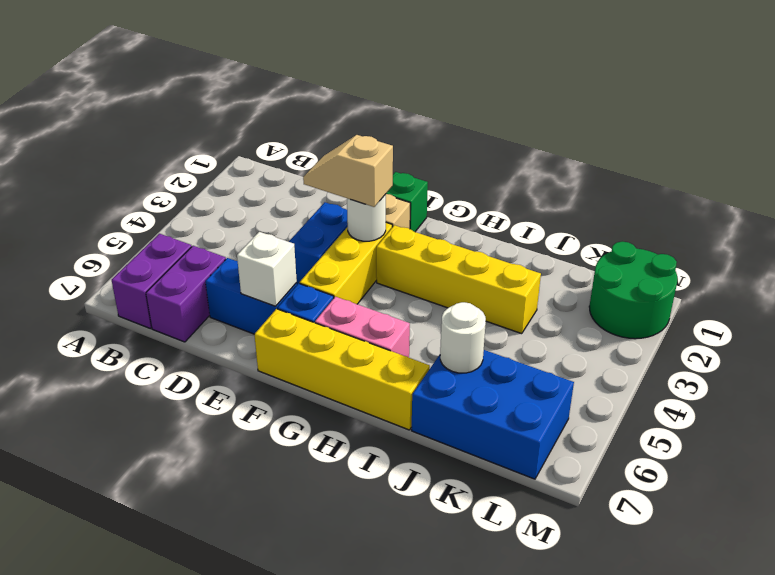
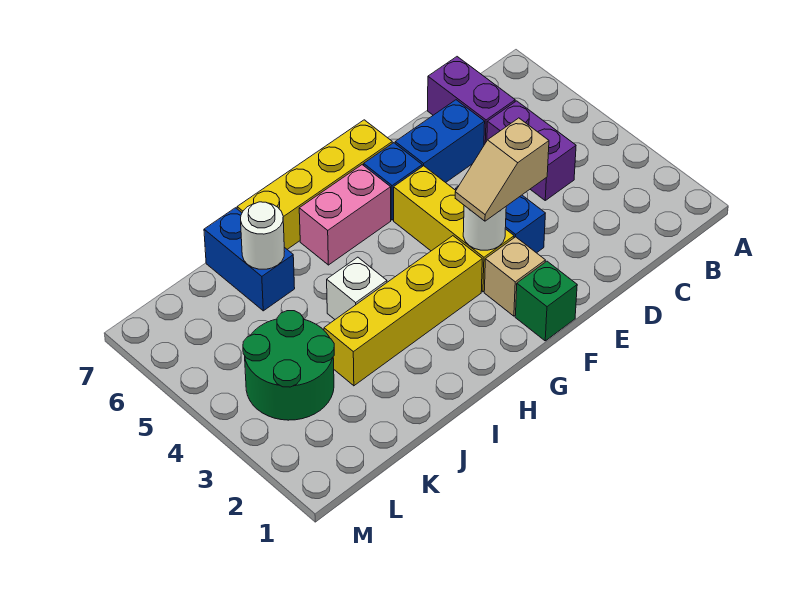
purple brick B6:B7 level 1 -> purple brick C4:C5 level 1
tan slope E3:F3 level 3 top F -> tan slope E3:F3 level 3 top E
white brick E6 level 2 -> white brick I4 level 1
blue brick J6:L7 level 1 -> blue brick J6:J7 level 1
green round brick L1:M2 level 1 -> green round brick K3:L4 level 1

